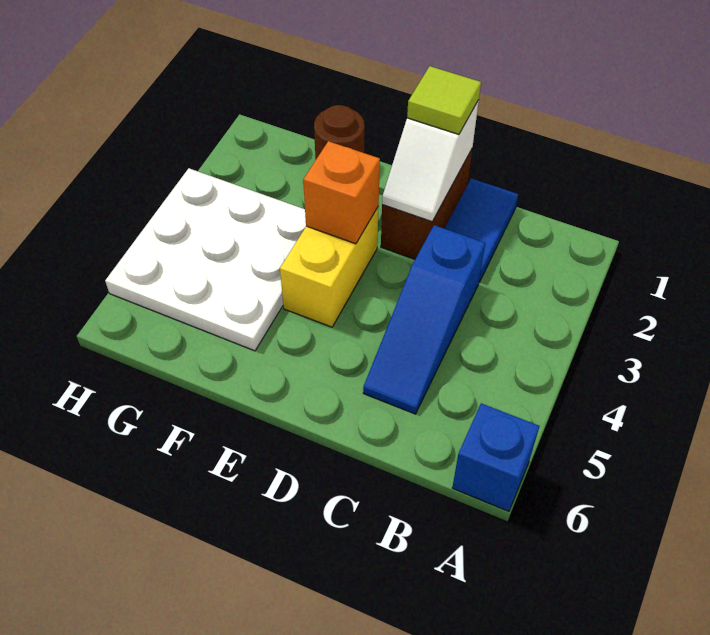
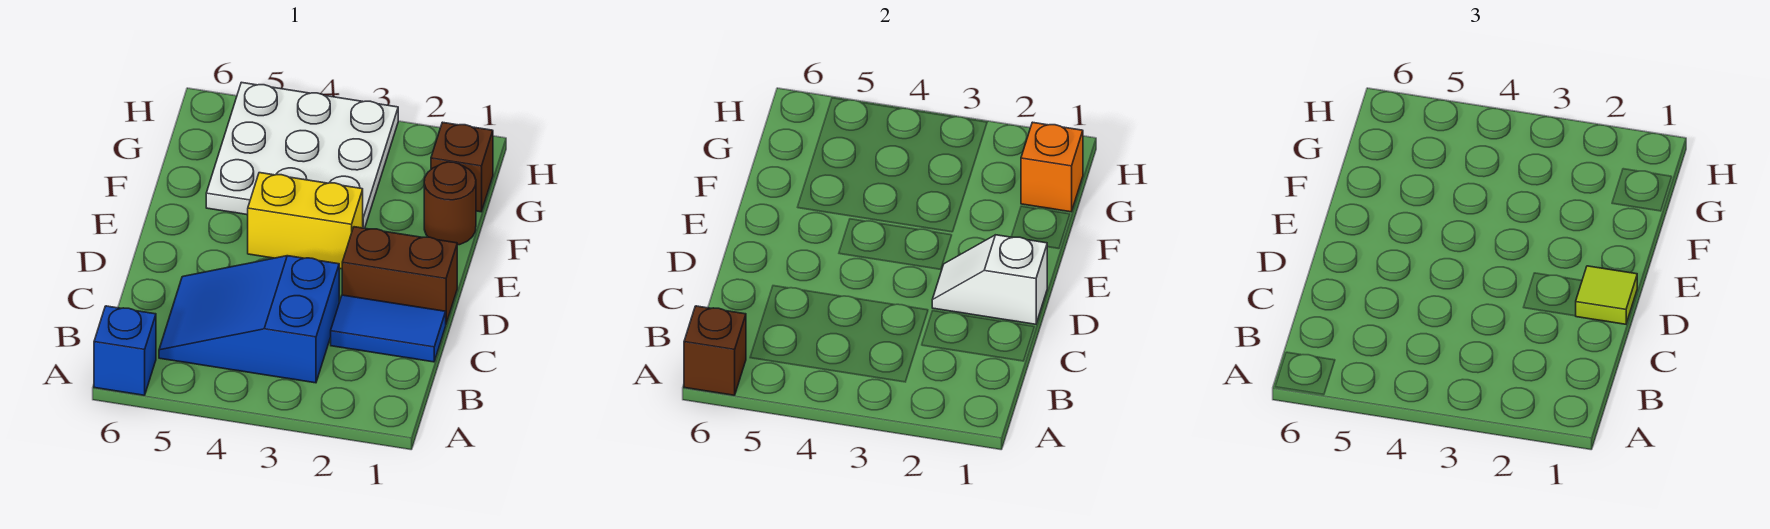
none -> brown brick A6 level 2
blue slope C3:C5 level 1 top 3 -> blue slope B3:C5 level 1 top 3
orange brick E3 level 2 -> orange brick G1 level 2
none -> brown brick G1 level 1

